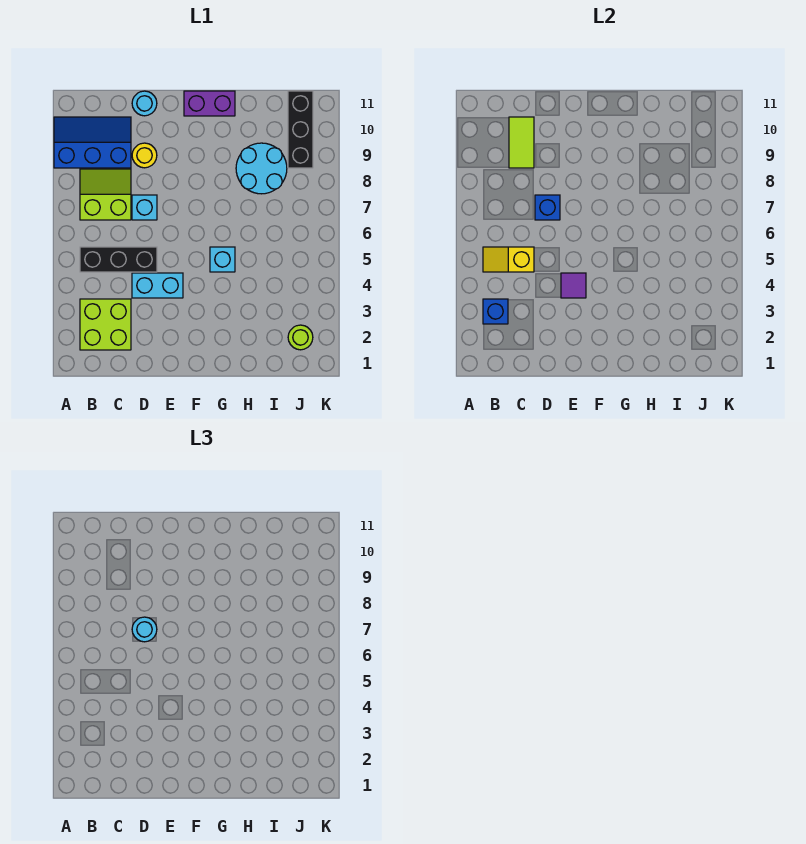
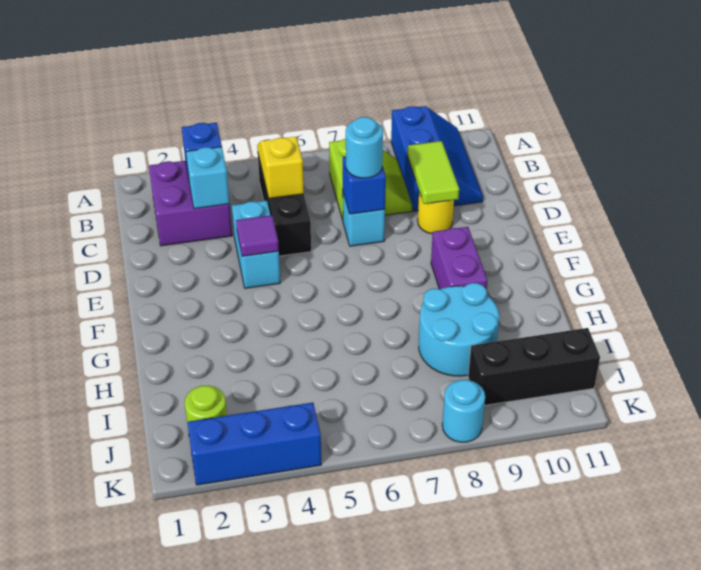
lime brick B2:C3 level 1 -> purple brick B2:C3 level 1
lime tile C9:C10 level 2 -> lime tile C9:D9 level 2
cyan round brick D11 level 1 -> cyan round brick K8 level 1
purple brick F11:G11 level 1 -> purple brick F9:G9 level 1
cyan brick G5 level 1 -> cyan brick C3 level 2
none -> blue brick K2:K4 level 1

